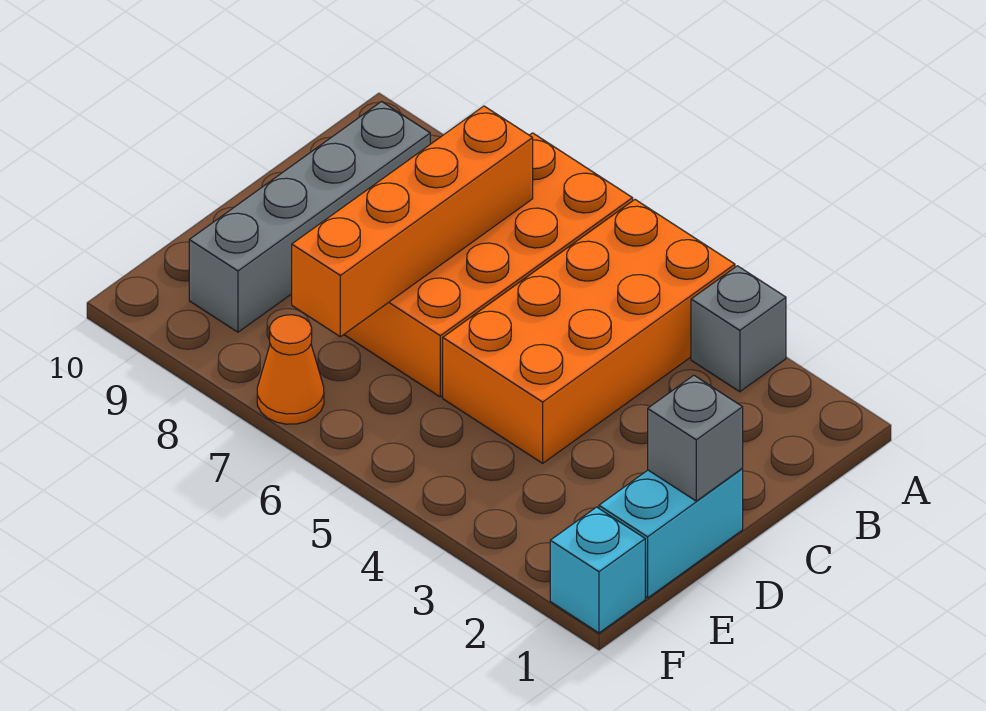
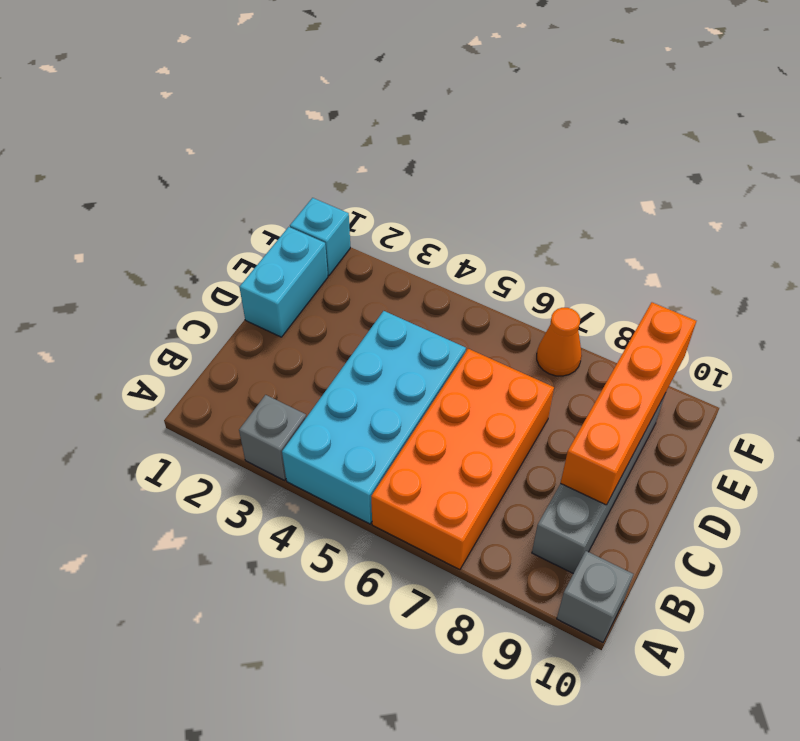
orange brick A4:D5 level 1 -> cyan brick A4:D5 level 1
orange brick B7:E7 level 2 -> orange brick C9:F9 level 2
grey brick D1 level 2 -> grey brick A10 level 1

